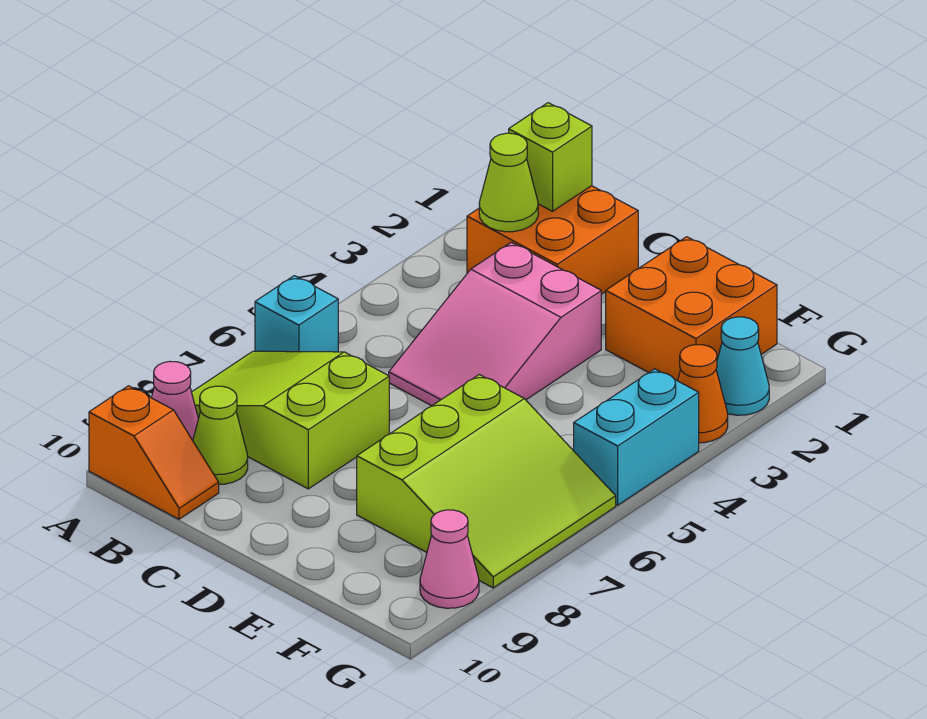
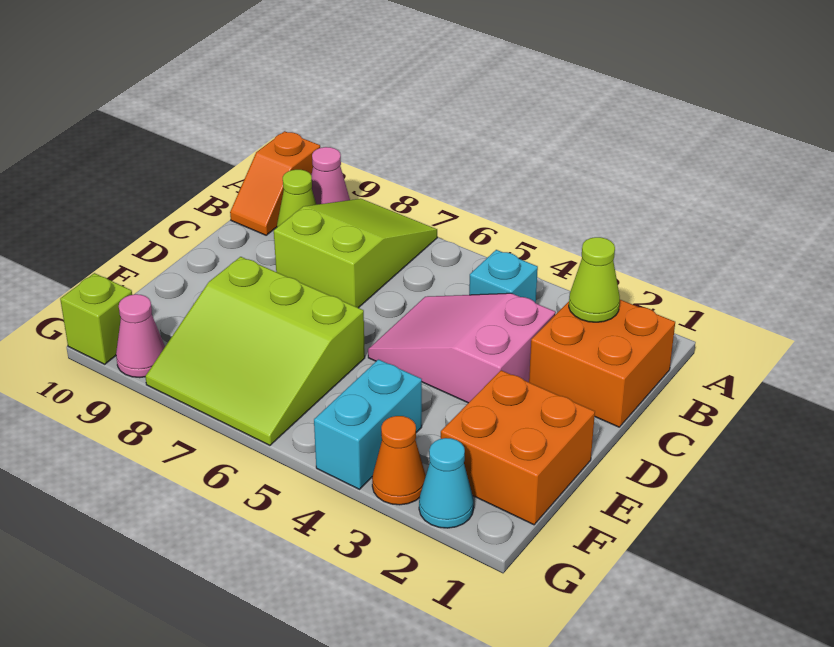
cyan brick A6 level 1 -> cyan brick B4 level 1
lime brick B1 level 2 -> lime brick G10 level 1
cyan brick G4:G5 level 1 -> cyan brick F4:G4 level 1

